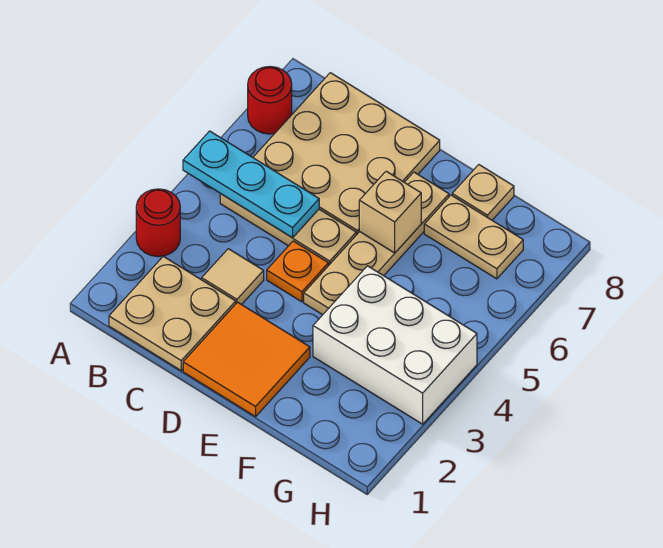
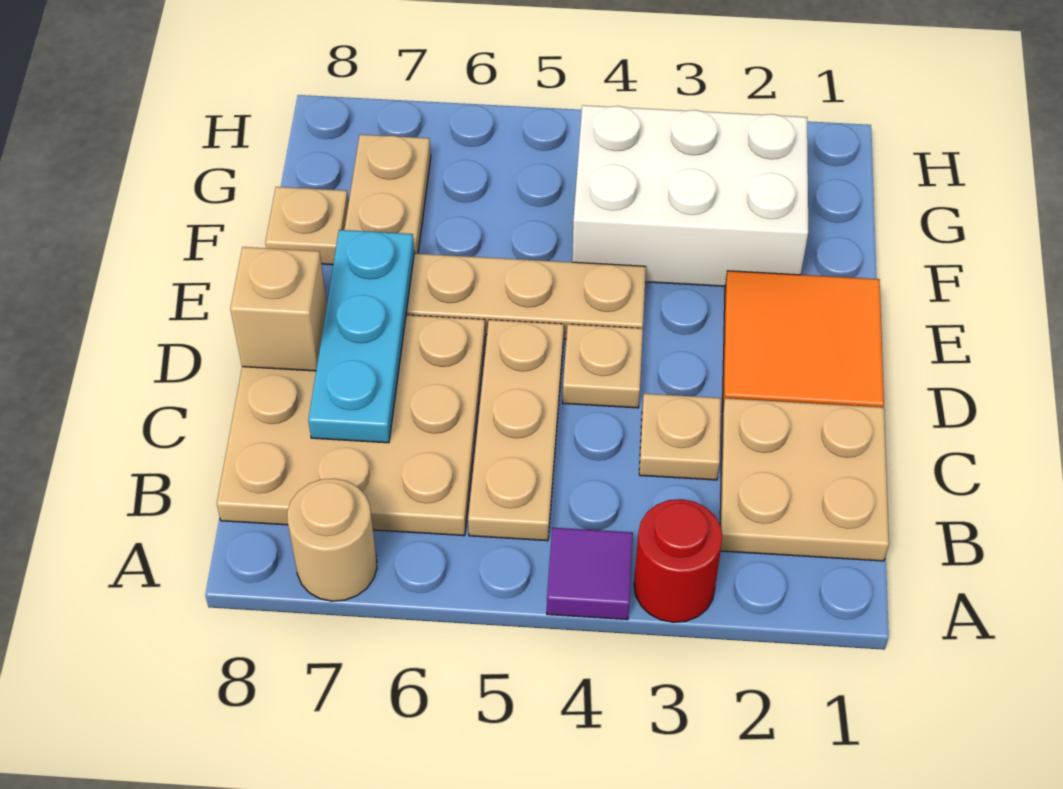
none -> purple tile A4 level 1
cyan plate A5:C5 level 2 -> cyan plate C7:E7 level 2
red round brick A7 level 1 -> tan round brick A7 level 1
tan tile C3 level 1 -> tan plate C3 level 1
orange plate D4 level 1 -> tan plate D4 level 1
tan brick E6 level 2 -> tan brick D8 level 2
white brick F3:H4 level 1 -> white brick F2:G4 level 1

